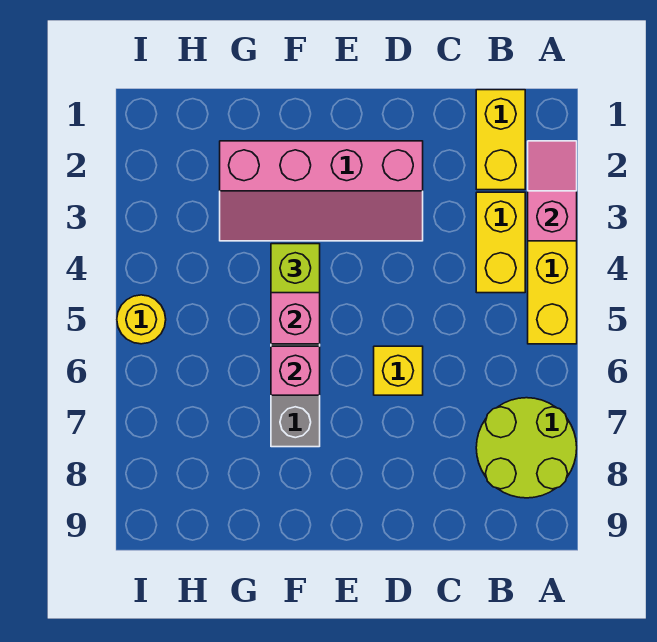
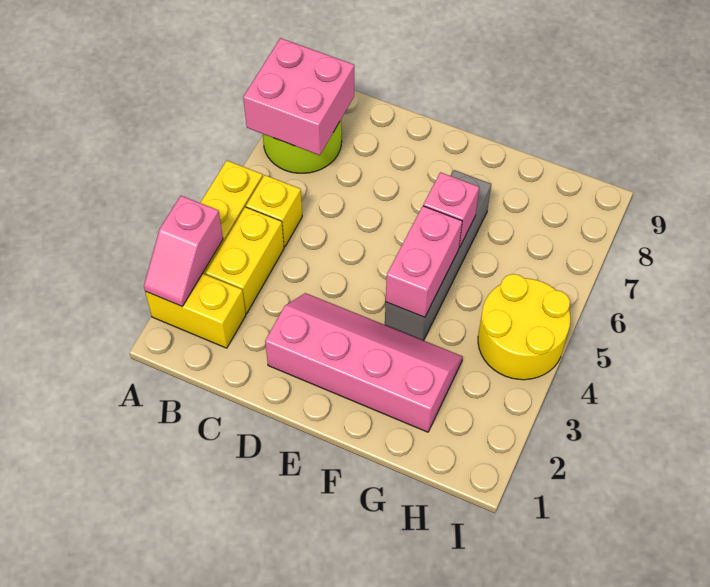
none -> pink brick A7:B8 level 2
yellow brick B1:B2 level 1 -> yellow brick A2:B2 level 1
yellow brick D6 level 1 -> yellow brick B5 level 1
lime brick F4 level 3 -> none
yellow round brick I5 level 1 -> yellow round brick H4:I5 level 1

